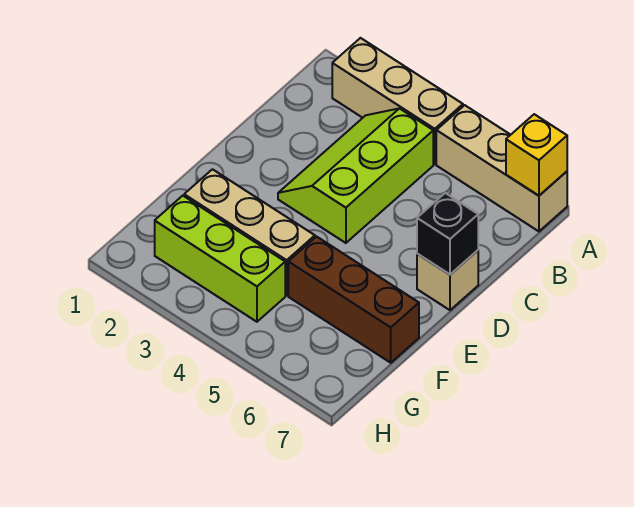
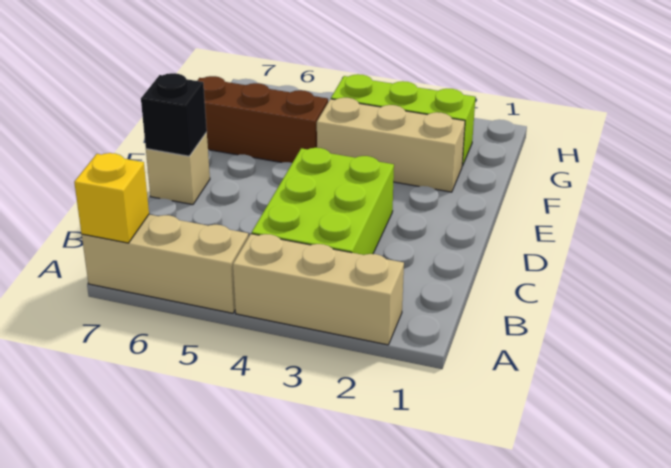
lime slope B3:D4 level 1 top 4 -> lime brick B3:D4 level 1

